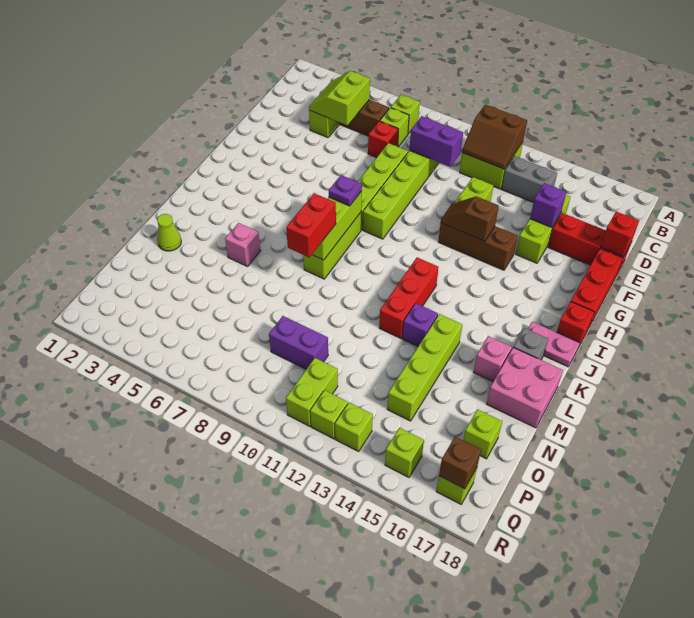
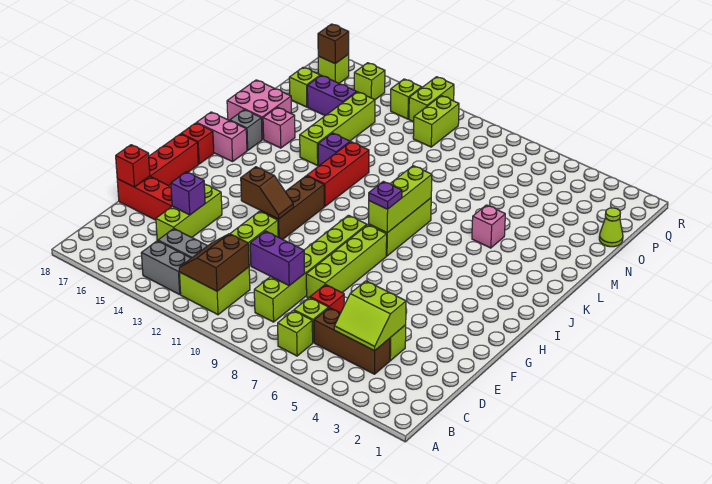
brown slope B11:C12 level 2 top B -> brown slope B11:C12 level 2 top 11
none -> grey brick B13:B14 level 1
lime slope C4:D5 level 2 top 5 -> lime slope C4:D5 level 2 top D
brown brick G12:G14 level 1 -> brown brick G12:I12 level 1
pink plate J17:J18 level 1 -> pink brick J17:J18 level 1
red brick K8:L8 level 3 -> none
lime cone M2 level 1 -> lime cone O1 level 1
purple brick O9:O10 level 1 -> purple brick O15:O16 level 1
lime brick Q12 level 1 -> lime brick Q12:R12 level 1

